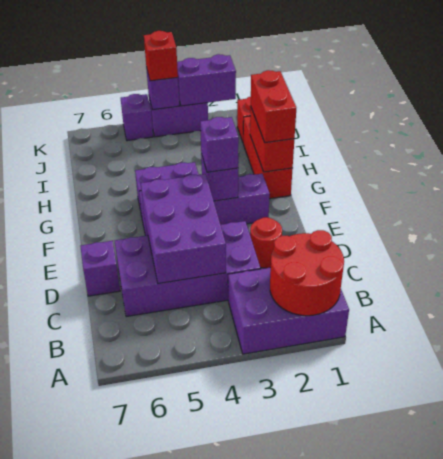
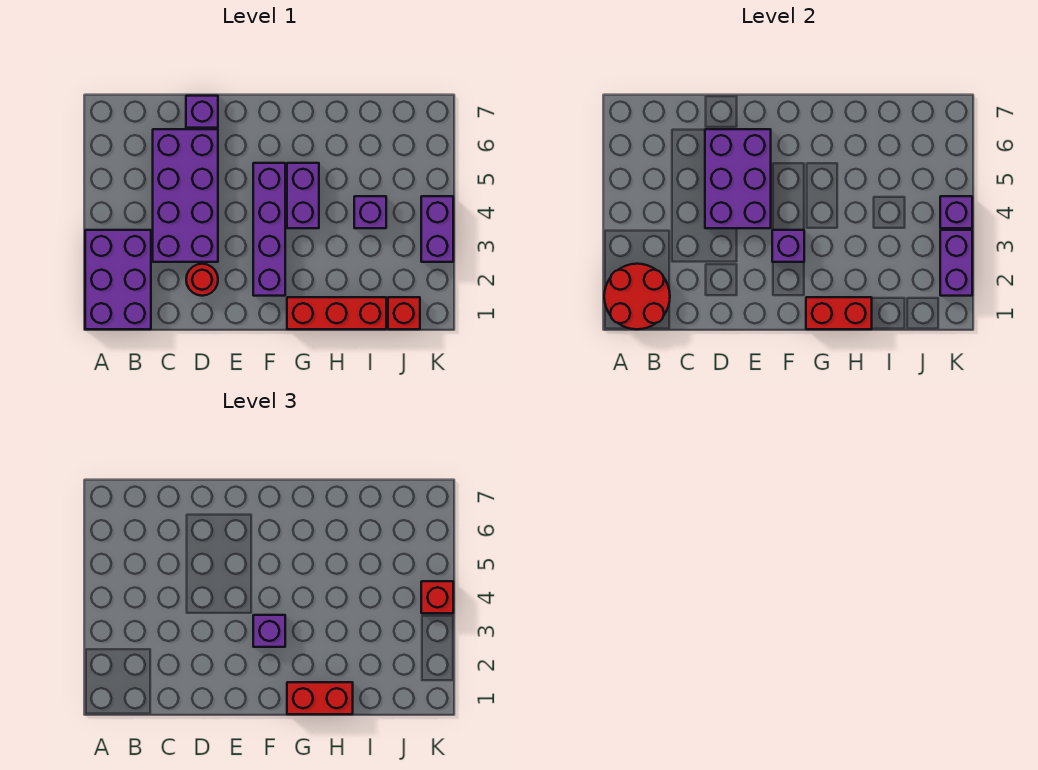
purple brick C4:E5 level 2 -> purple brick D4:E6 level 2
purple brick K5 level 1 -> purple brick I4 level 1

